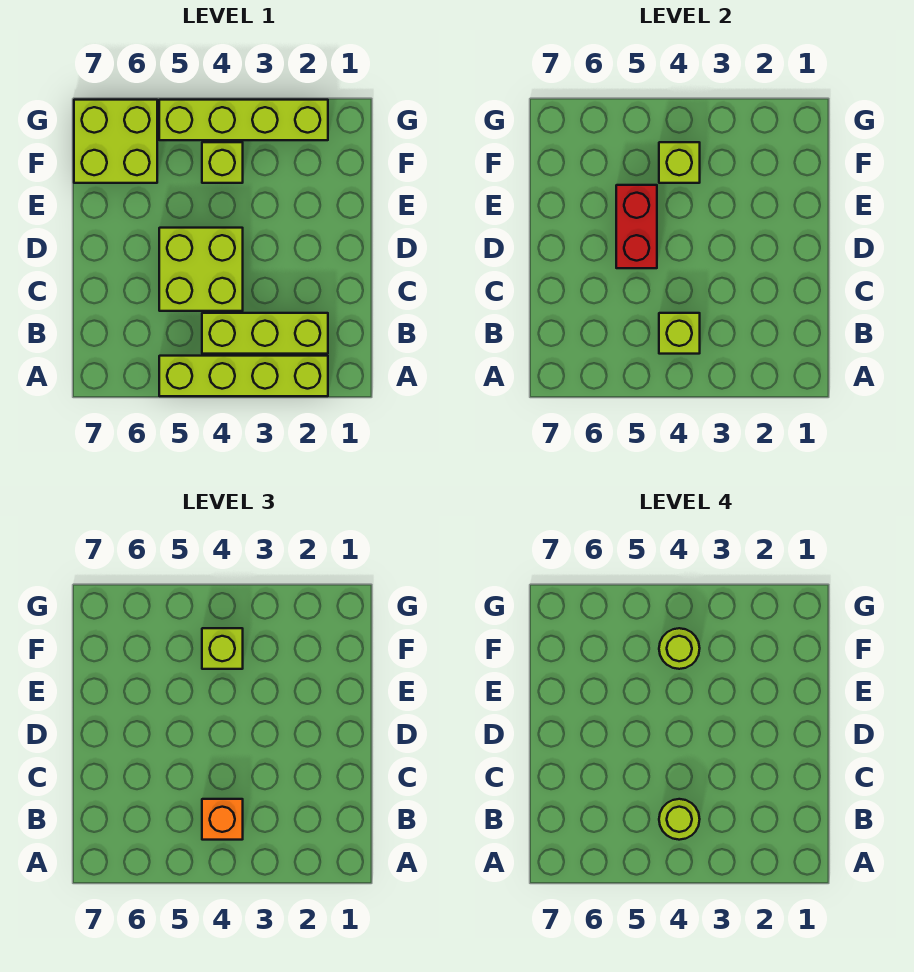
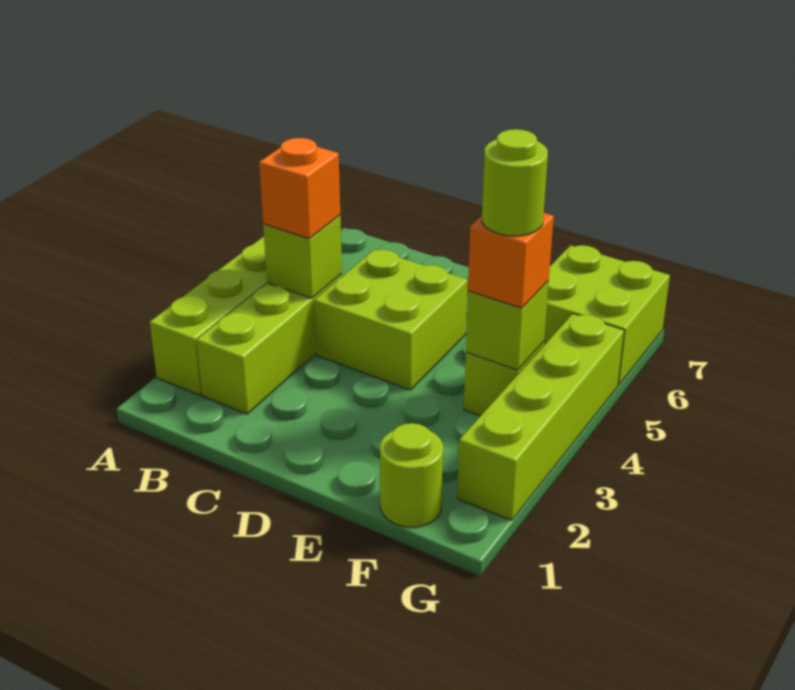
lime round brick B4 level 4 -> lime round brick F1 level 1
red brick D5:E5 level 2 -> none
lime brick F4 level 3 -> orange brick F4 level 3

